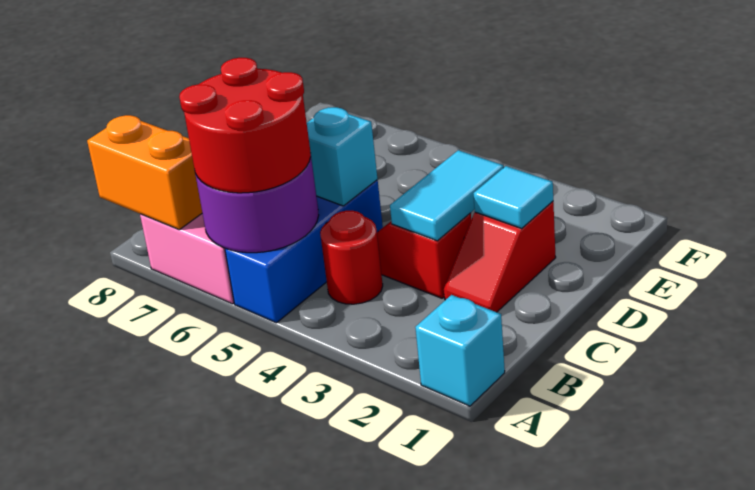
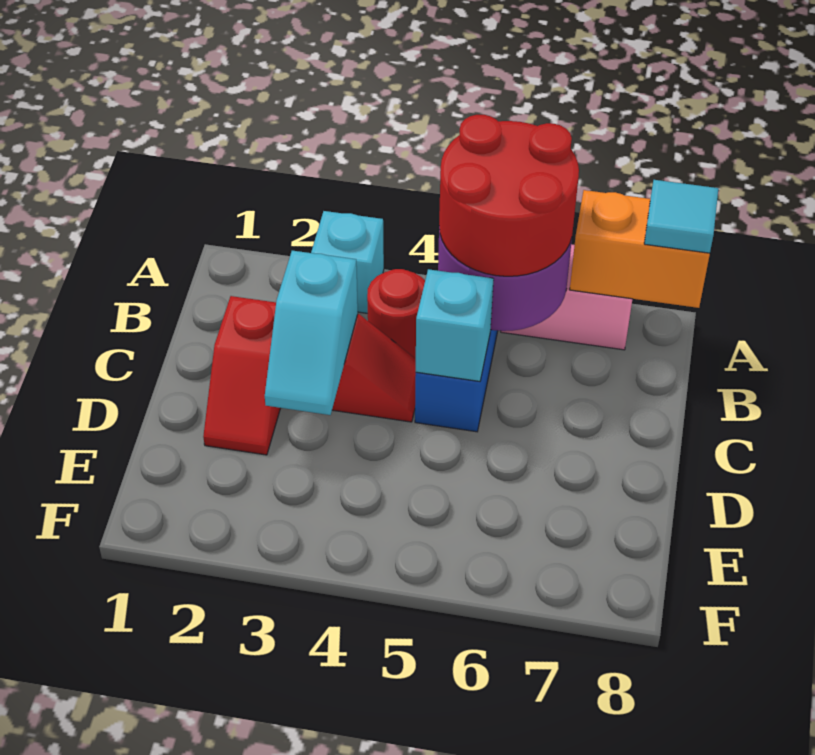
cyan brick A1 level 1 -> cyan brick A3 level 1
red slope C2:D2 level 1 top D -> red slope C2:D2 level 1 top C
cyan tile C3:D3 level 2 -> cyan slope C3:D3 level 2 top C
cyan tile D2 level 2 -> cyan tile A8 level 3

